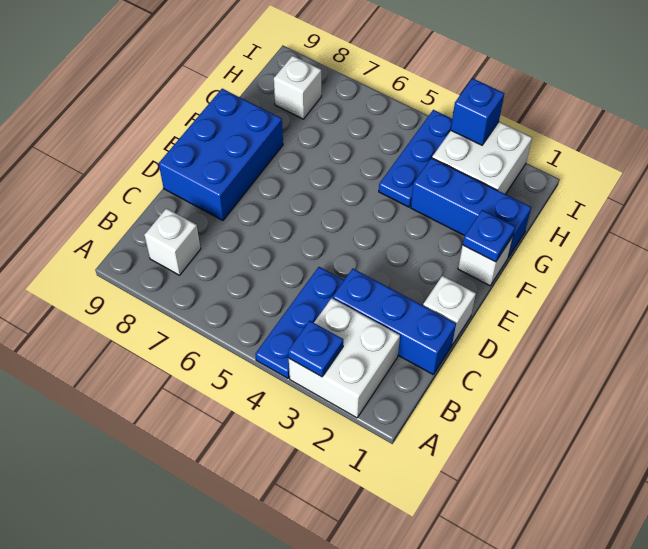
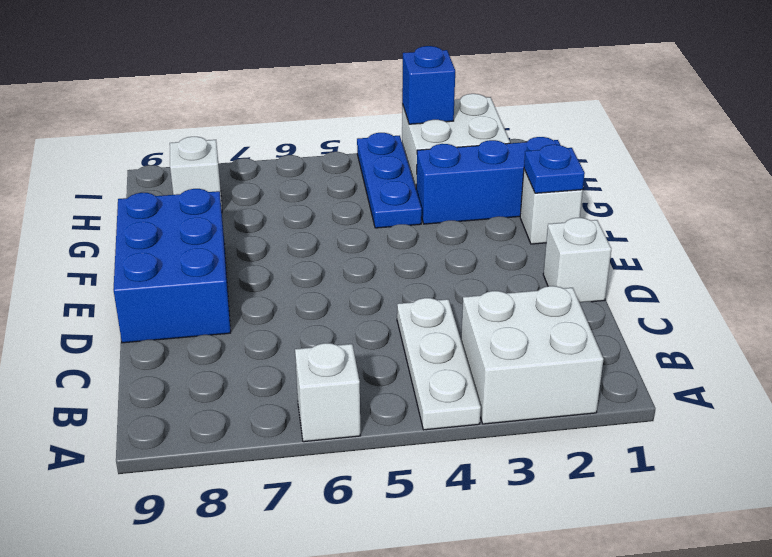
blue plate A3 level 2 -> none
blue plate A4:C4 level 1 -> white plate A4:C4 level 1
white brick B8 level 1 -> white brick A6 level 1
blue brick C1:C3 level 1 -> none

